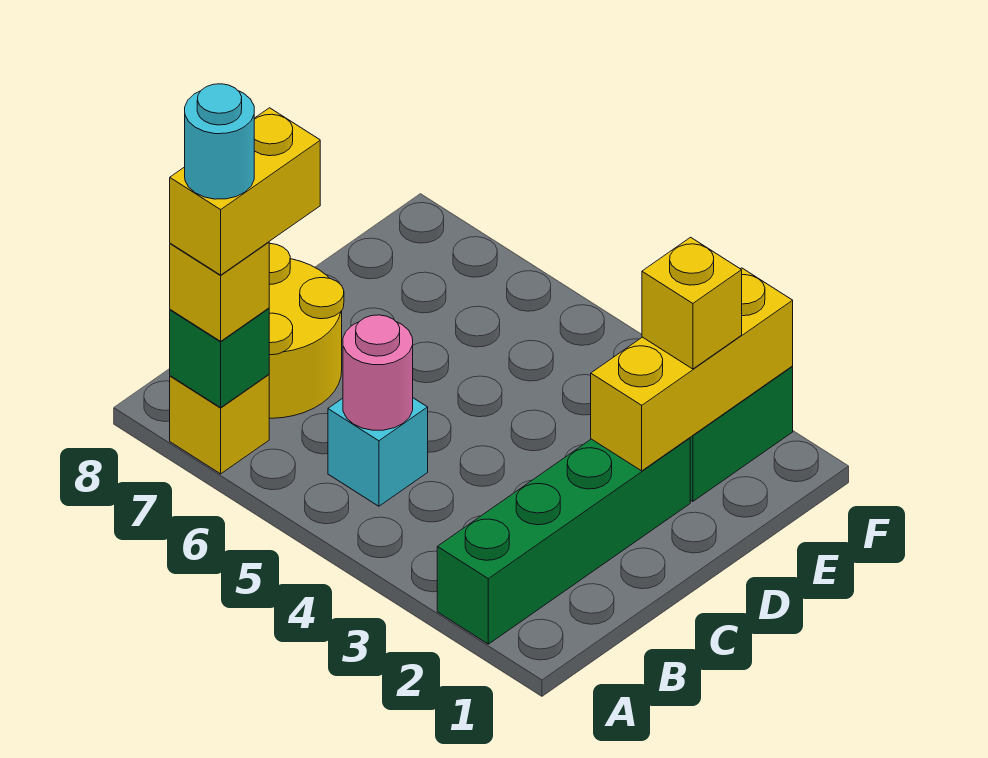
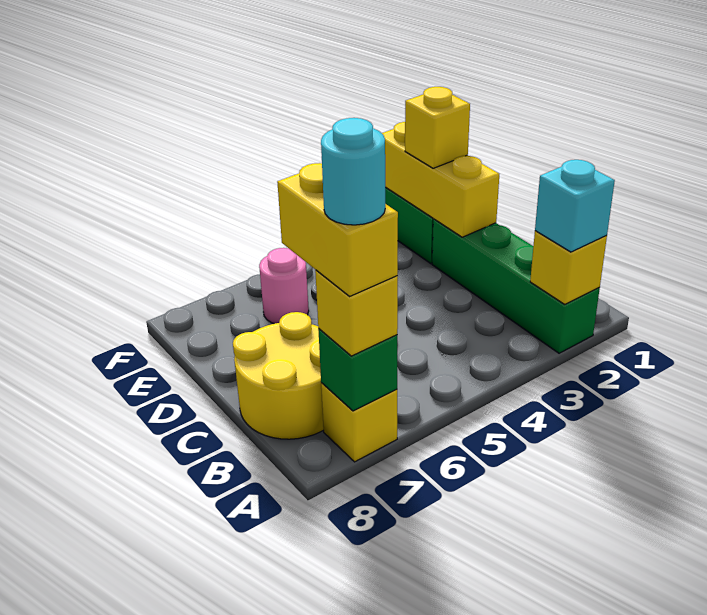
none -> yellow brick A2 level 2
cyan brick B5 level 1 -> cyan brick A2 level 3
pink round brick B5 level 2 -> pink round brick E6 level 1

